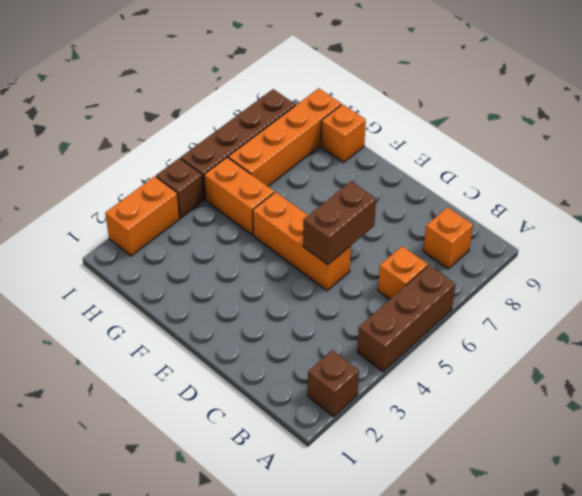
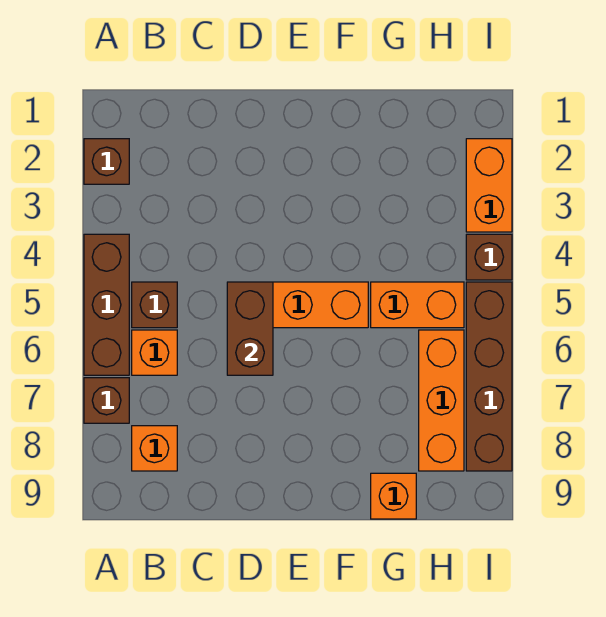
none -> brown brick A7 level 1
none -> brown brick B5 level 1
orange brick H6:H9 level 1 -> orange brick H6:H8 level 1

